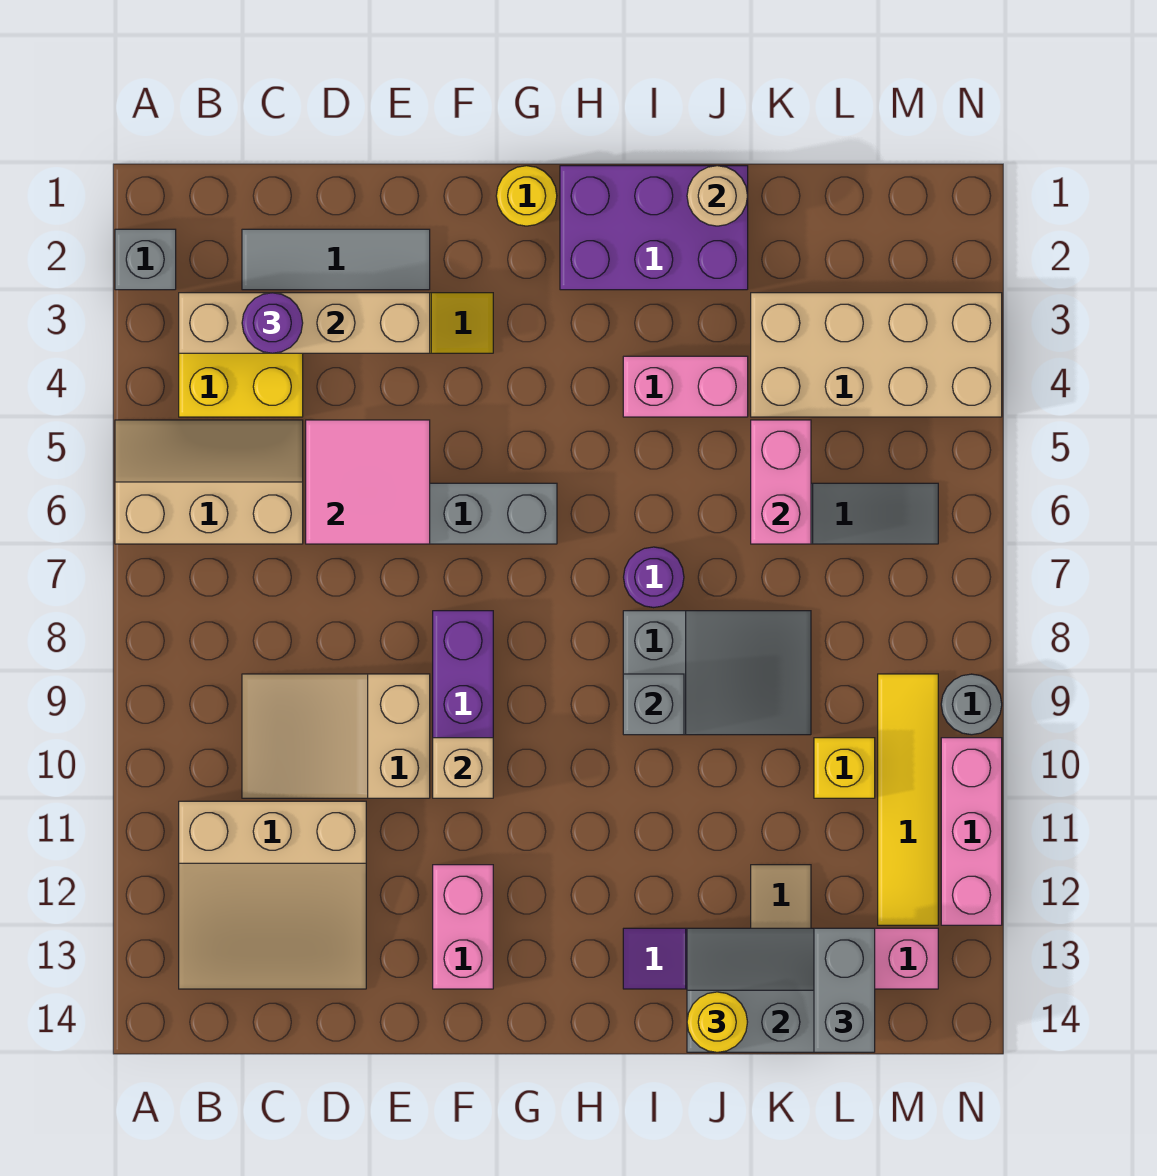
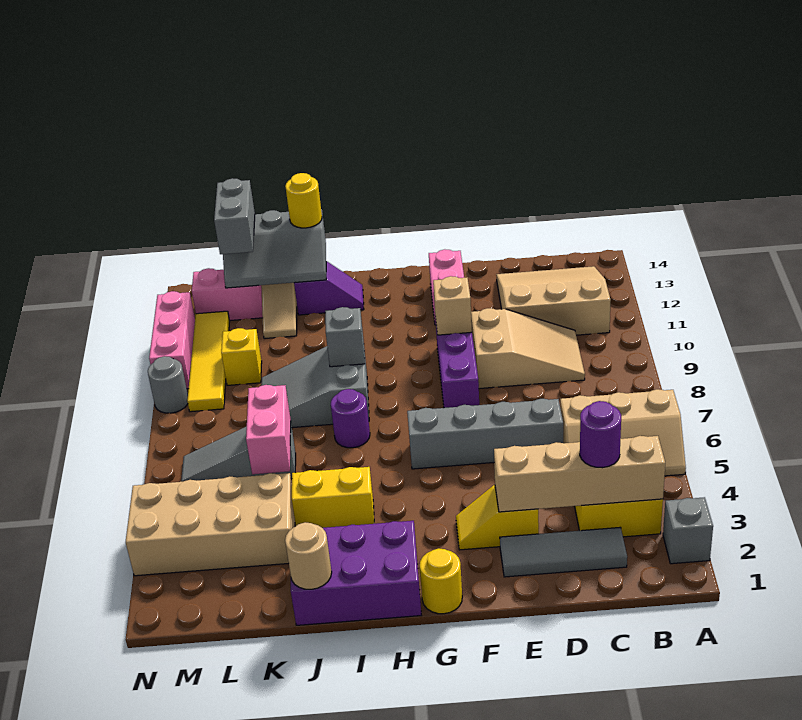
pink tile D5:E6 level 2 -> none
pink brick I4:J4 level 1 -> yellow brick I4:J4 level 1

